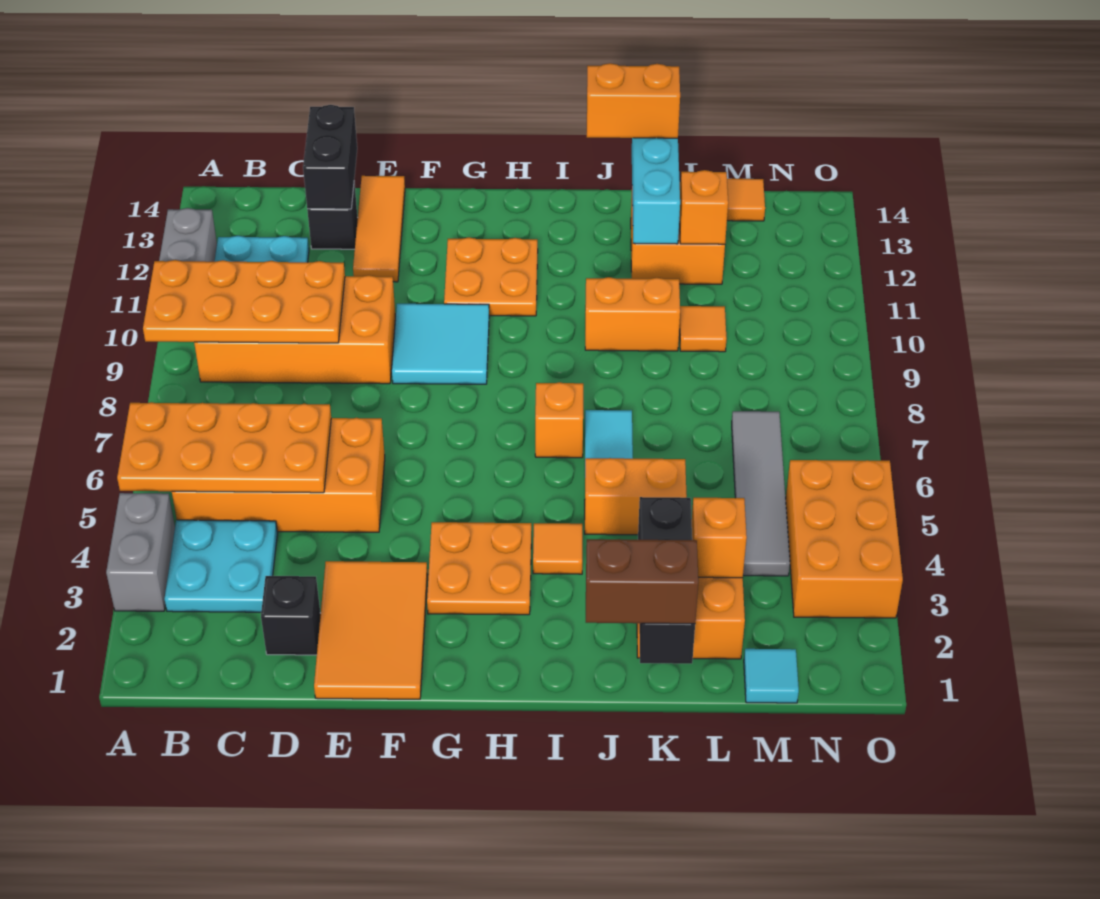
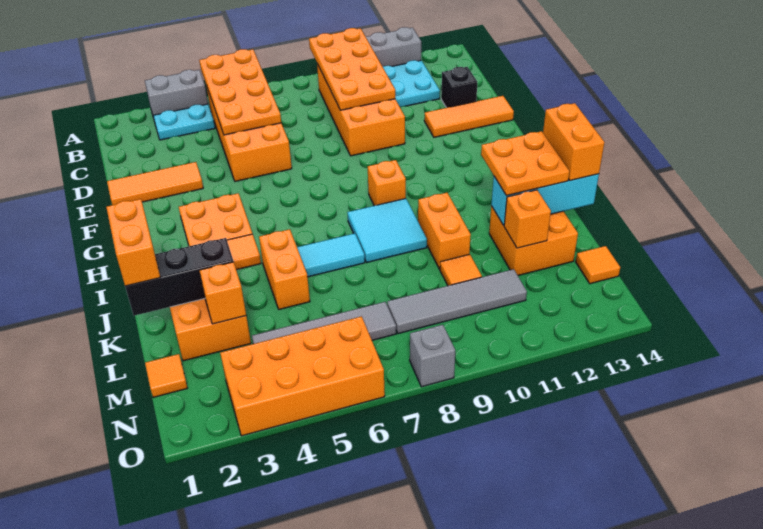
cyan plate B3:C4 level 1 -> cyan plate B3:B4 level 1
black brick D2 level 1 -> none
black brick D13:D14 level 2 -> none
orange tile E1:F3 level 1 -> orange tile E1:E3 level 1
cyan tile F9:G10 level 1 -> cyan tile I8:J9 level 1
orange plate G11:H12 level 1 -> orange plate J12:K13 level 3
orange brick I7 level 1 -> orange brick H9 level 1
brown brick J1:K1 level 3 -> orange brick J1:K1 level 3
cyan tile M1 level 1 -> orange tile M1 level 1
none -> grey tile M8:M11 level 1
orange brick N3:O5 level 1 -> orange brick N3:O6 level 1
none -> grey brick O8 level 1

